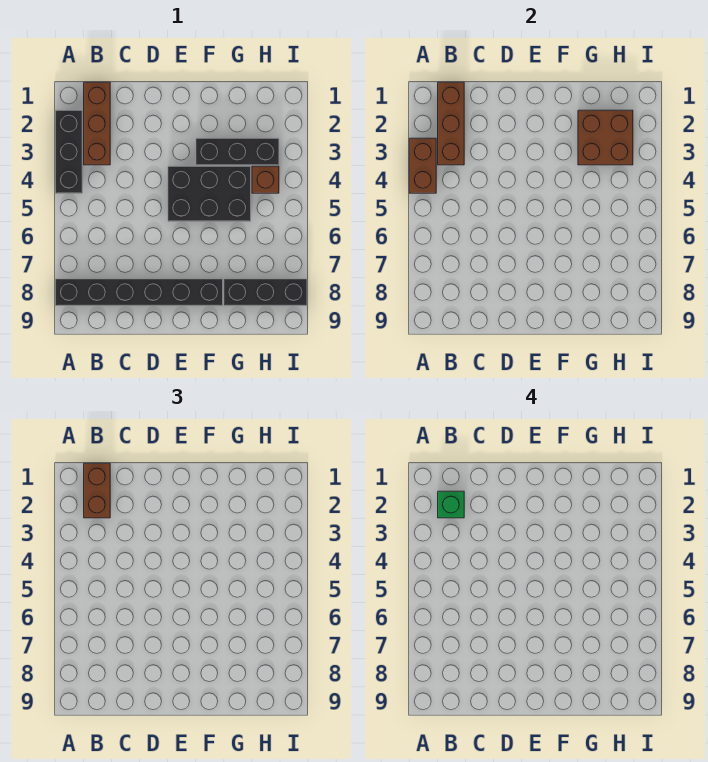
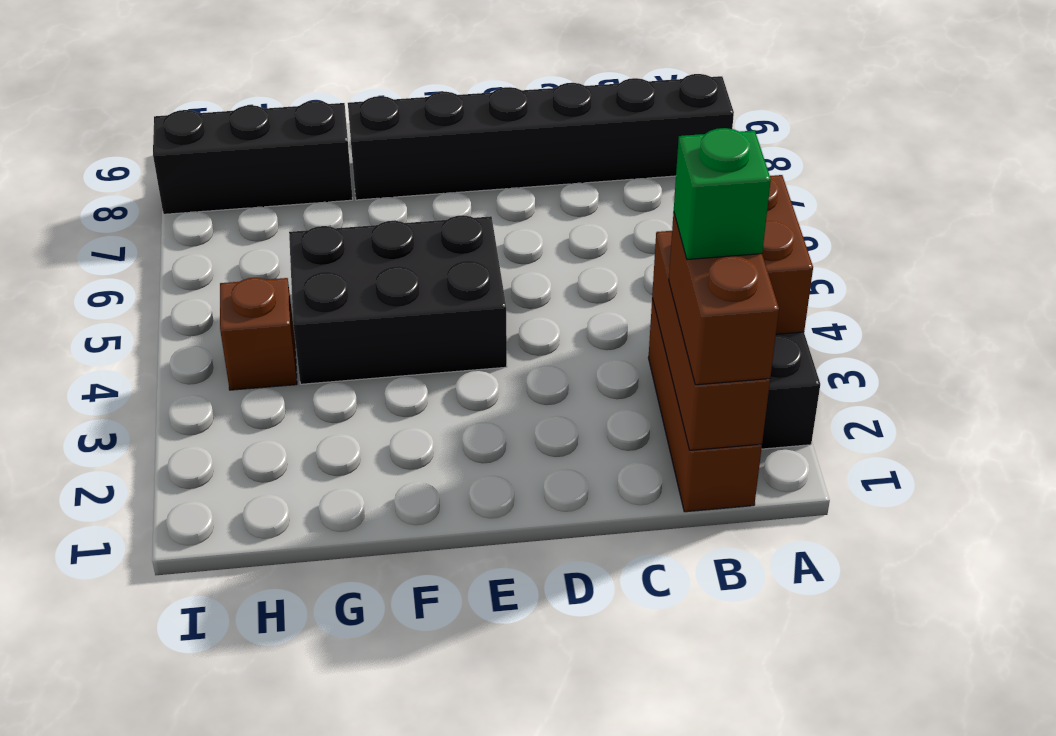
black brick F3:H3 level 1 -> none
brown brick G2:H3 level 2 -> none

